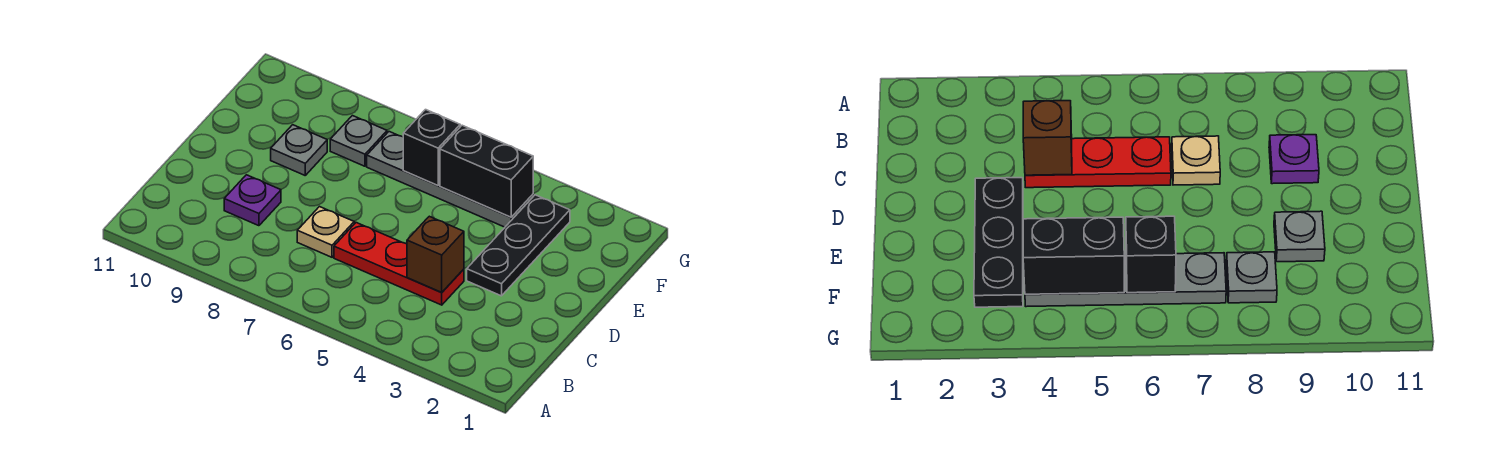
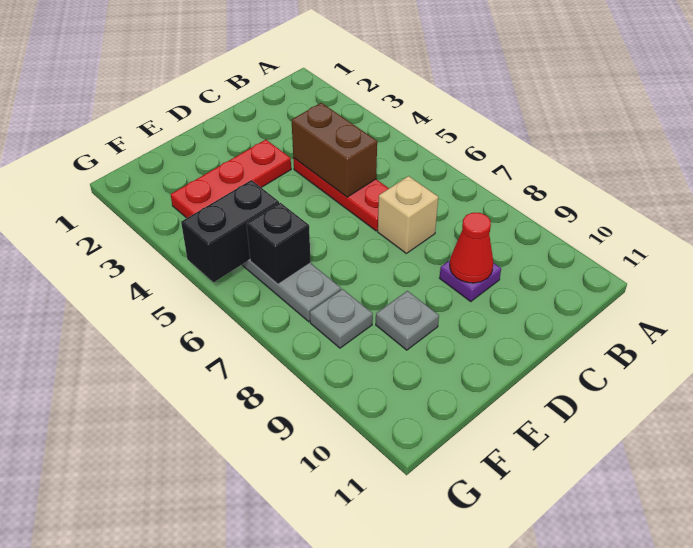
brown brick C4 level 2 -> brown brick C4:C5 level 2
tan plate C7 level 1 -> tan brick C7 level 1
none -> red cone C9 level 2
black plate D3:F3 level 1 -> red plate D3:F3 level 1
black brick F4:F5 level 2 -> black brick F5:G5 level 2

